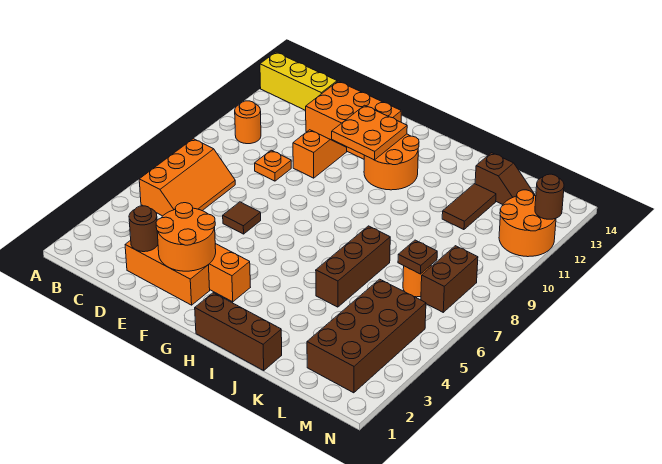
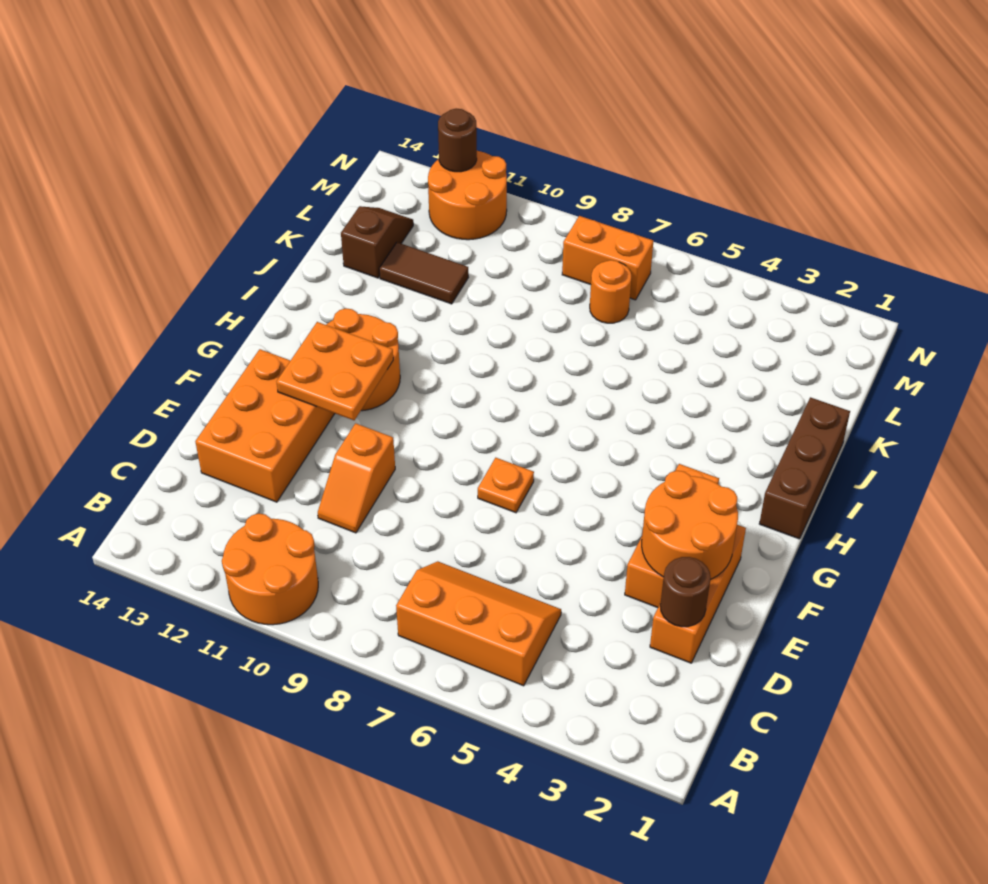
yellow brick A13:C13 level 1 -> none
orange round brick B10 level 1 -> orange round brick A10:B11 level 1
orange plate D9 level 1 -> orange plate F7 level 1
brown tile E6 level 1 -> none
orange slope E10:E11 level 1 top 10 -> orange slope D10:E10 level 1 top E
brown brick J5:J7 level 1 -> none
brown brick L2:M5 level 1 -> none
brown plate L7 level 2 -> none
brown brick M7:M8 level 1 -> orange brick M7:M8 level 1

